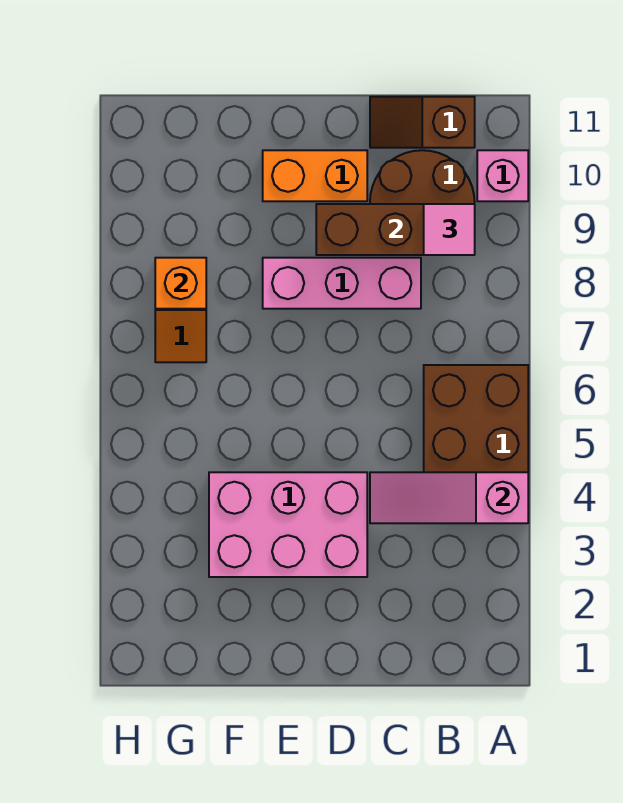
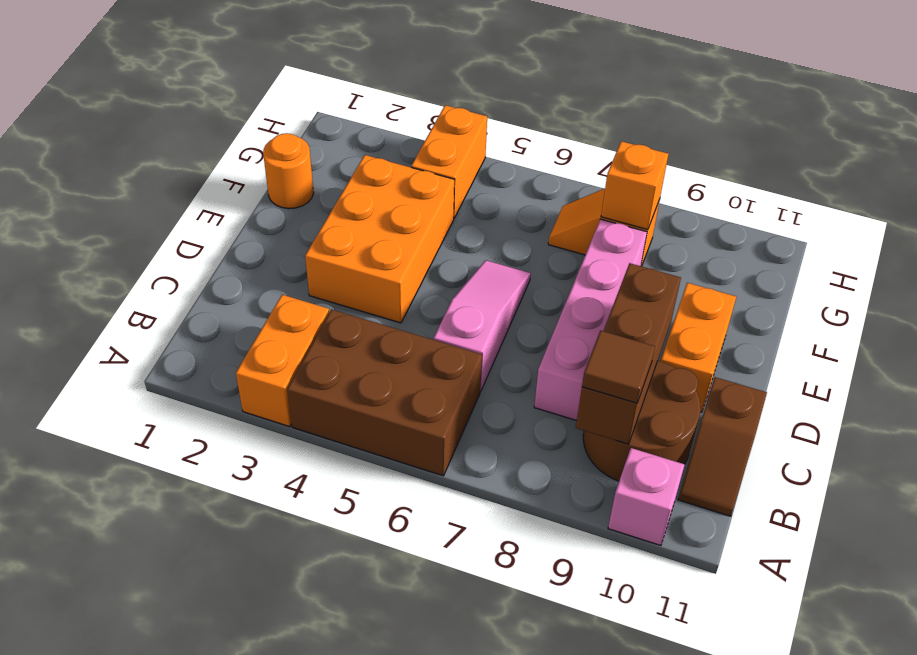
none -> orange brick A3:B3 level 1
pink slope A4:C4 level 2 top A -> pink slope C6:E6 level 1 top C
pink tile B9 level 3 -> brown tile B9 level 3
brown slope B11:C11 level 1 top B -> brown slope B11:C11 level 1 top C
pink brick C8:E8 level 1 -> pink brick C8:F8 level 1
pink brick D3:F4 level 1 -> orange brick D3:F4 level 1
none -> orange round brick F1 level 1
none -> orange brick G4:H4 level 1

